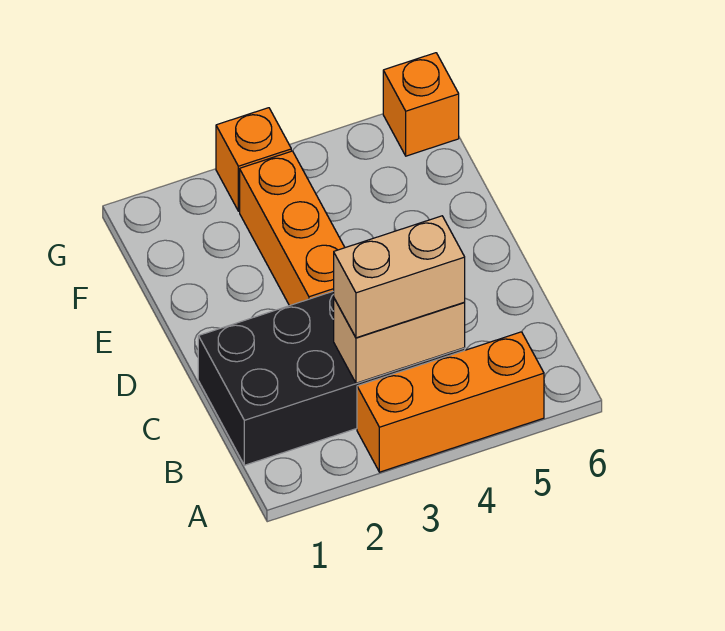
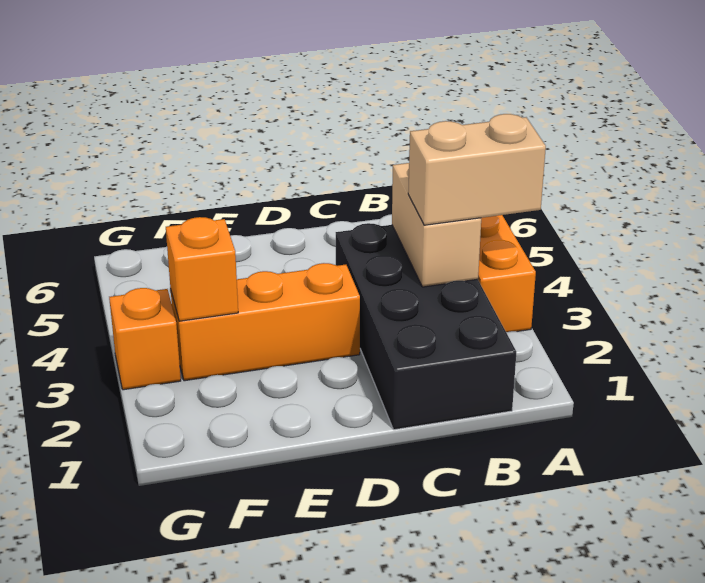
tan brick B3:B4 level 3 -> tan brick A3:B3 level 3
orange brick G6 level 1 -> orange brick F3 level 2

